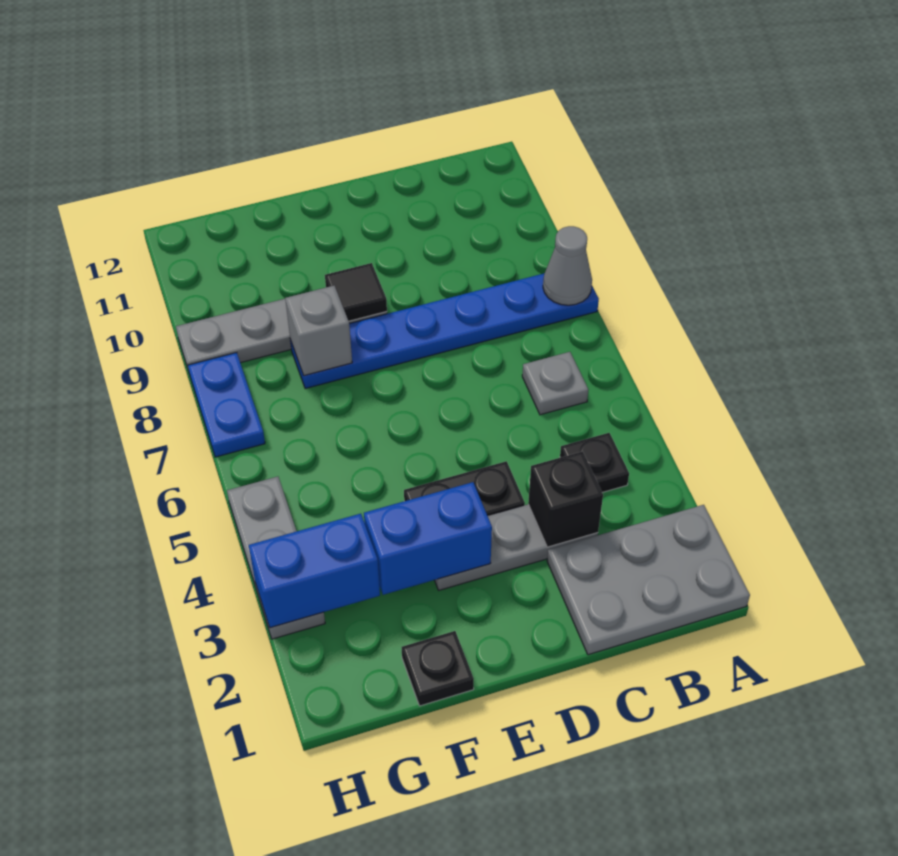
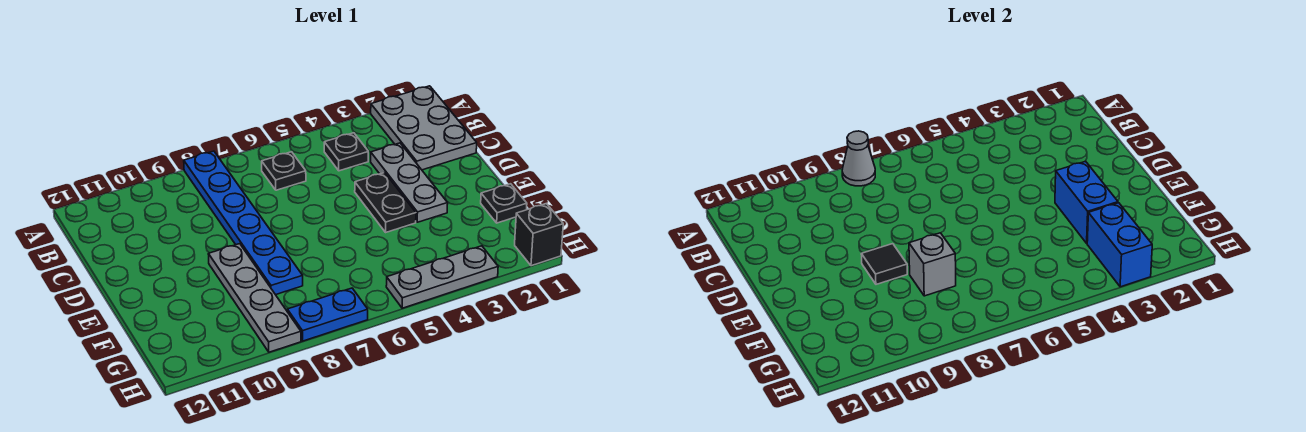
grey plate B6 level 1 -> black plate B6 level 1
black brick C3 level 2 -> black brick H1 level 1

